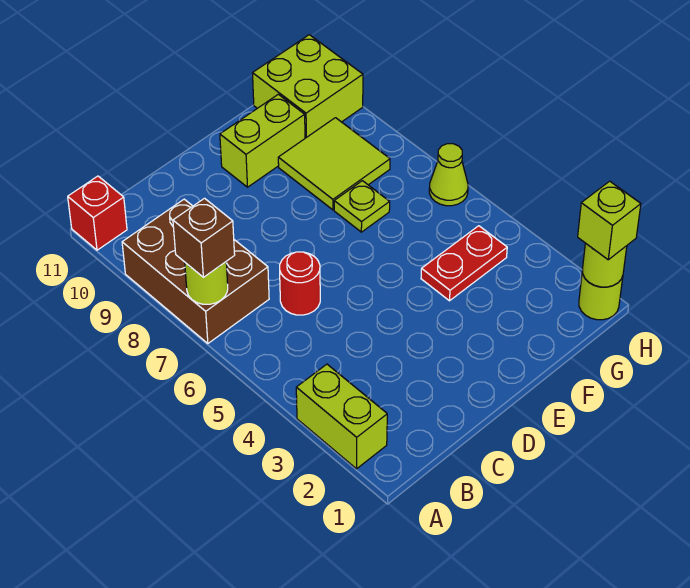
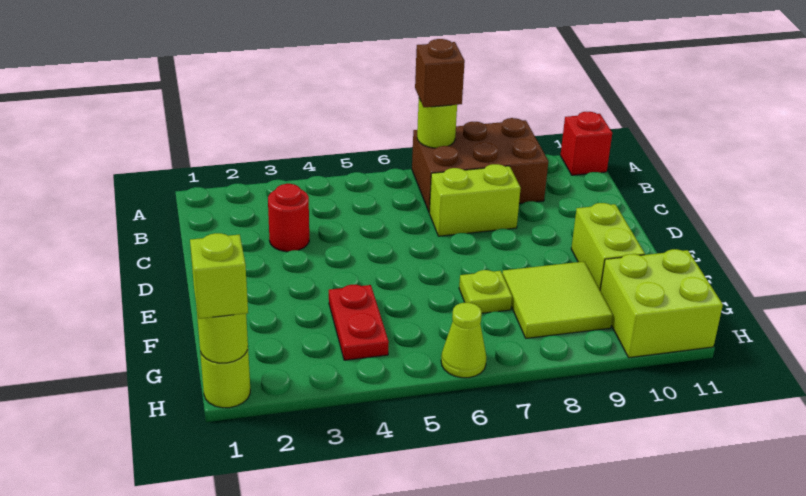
lime brick A2:A3 level 1 -> lime brick C7:C8 level 1
red round brick C6 level 1 -> red round brick C3 level 1

